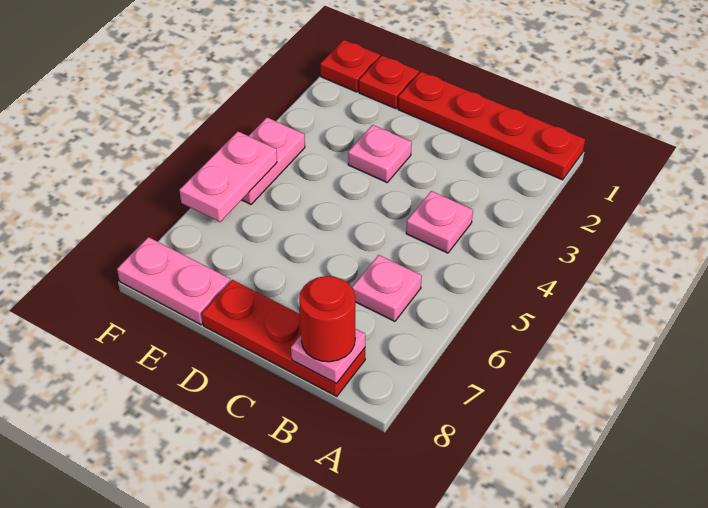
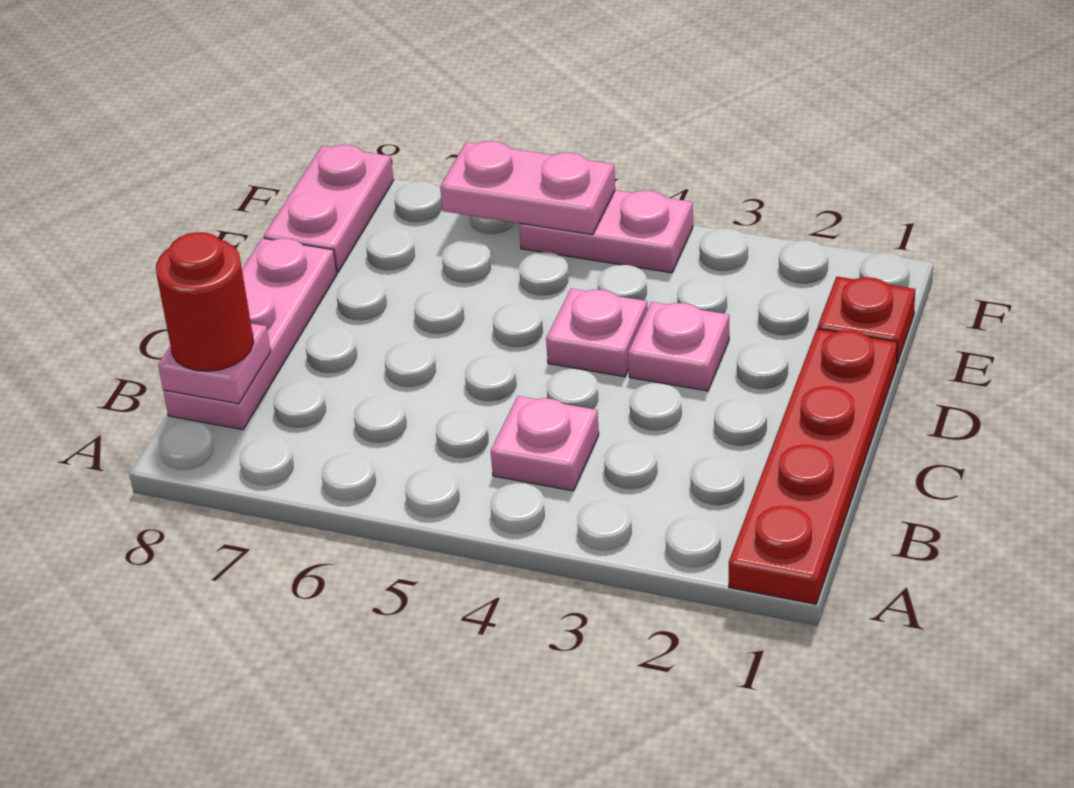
pink plate B6 level 1 -> pink plate D4 level 1
red plate B8:D8 level 1 -> pink plate B8:D8 level 1
red plate F1 level 1 -> none

